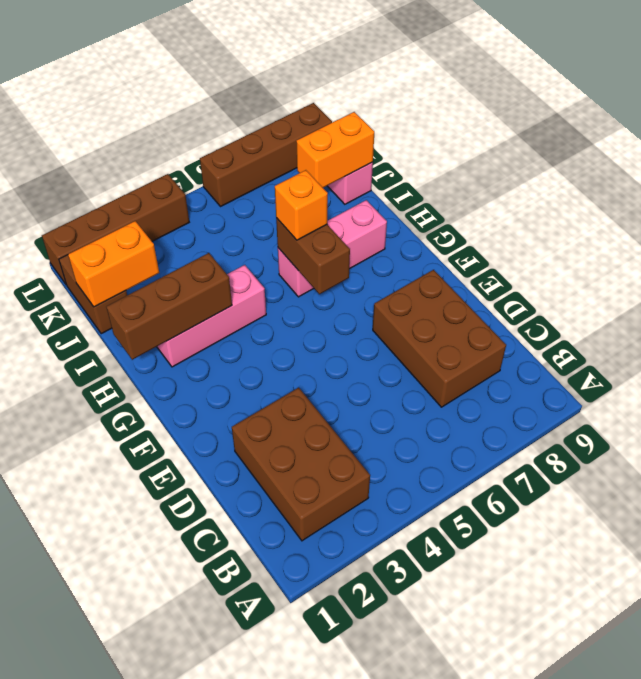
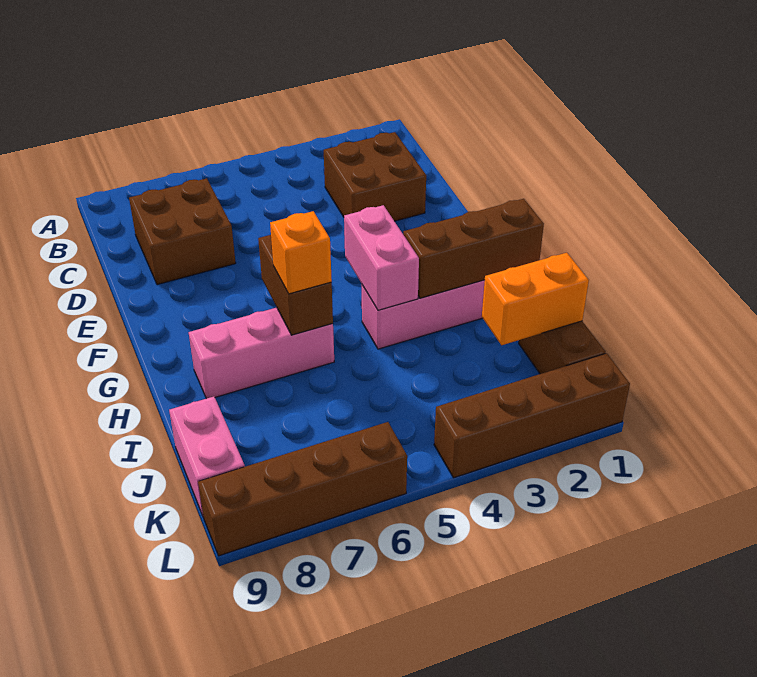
brown brick B2:D3 level 1 -> brown brick C2:D3 level 1
brown brick C7:E8 level 1 -> brown brick C7:D8 level 1
none -> pink brick G4:H4 level 2
orange brick J8:J9 level 2 -> none

